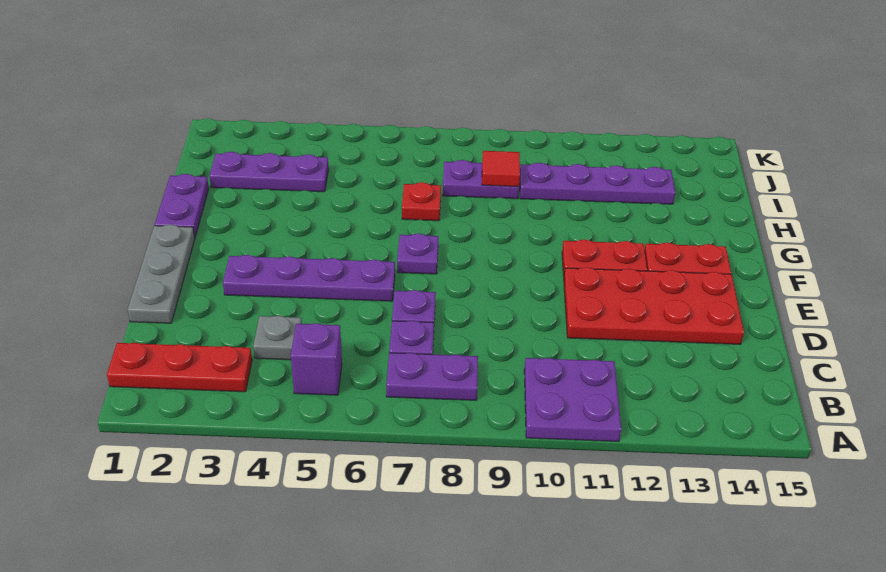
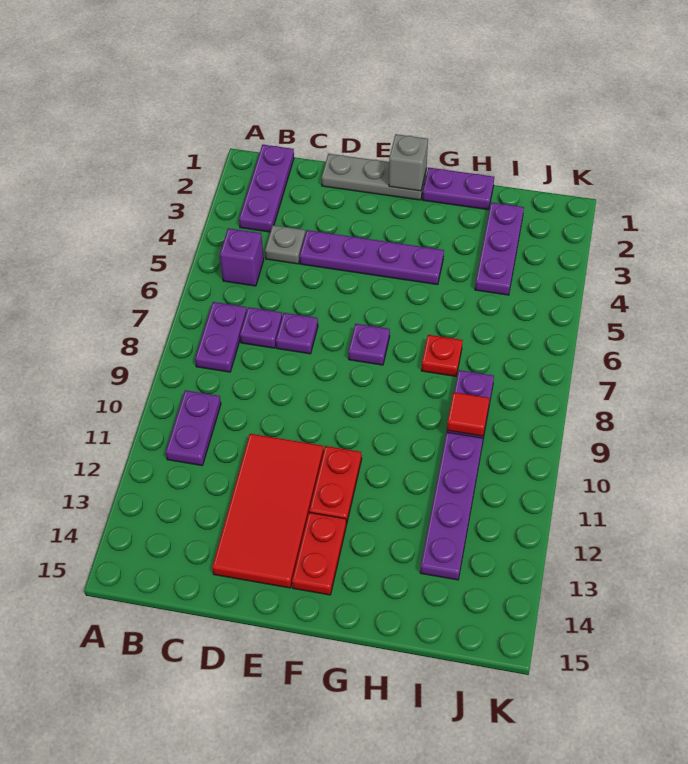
purple plate A10:B11 level 1 -> purple plate B10:B11 level 1
red plate B1:B3 level 1 -> purple plate B1:B3 level 1
red plate D11:E14 level 1 -> red tile D11:E14 level 1
purple plate E3:E6 level 1 -> purple plate D4:G4 level 1
none -> grey brick F1 level 2

